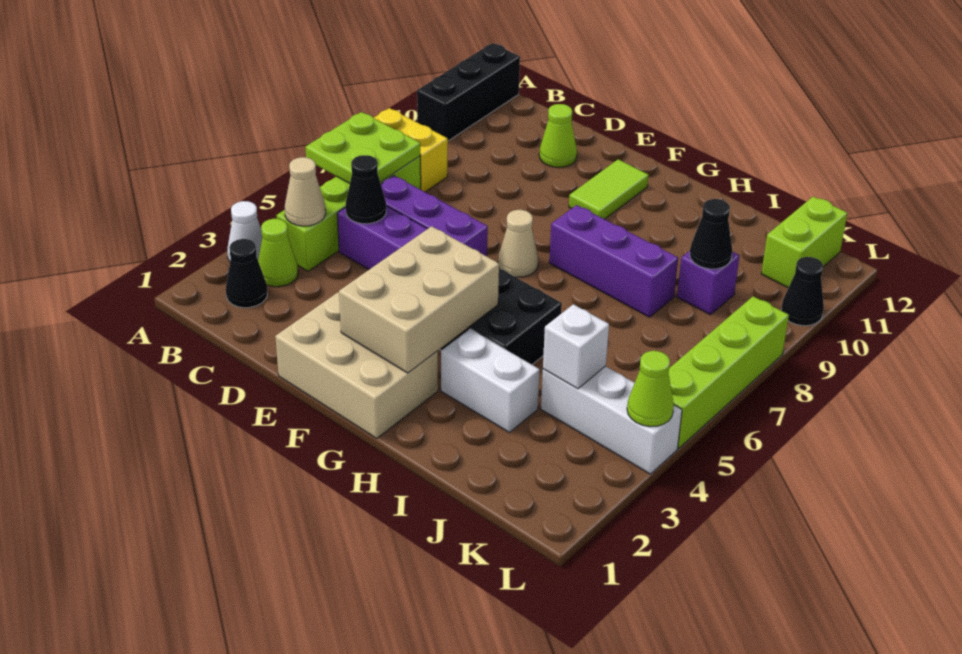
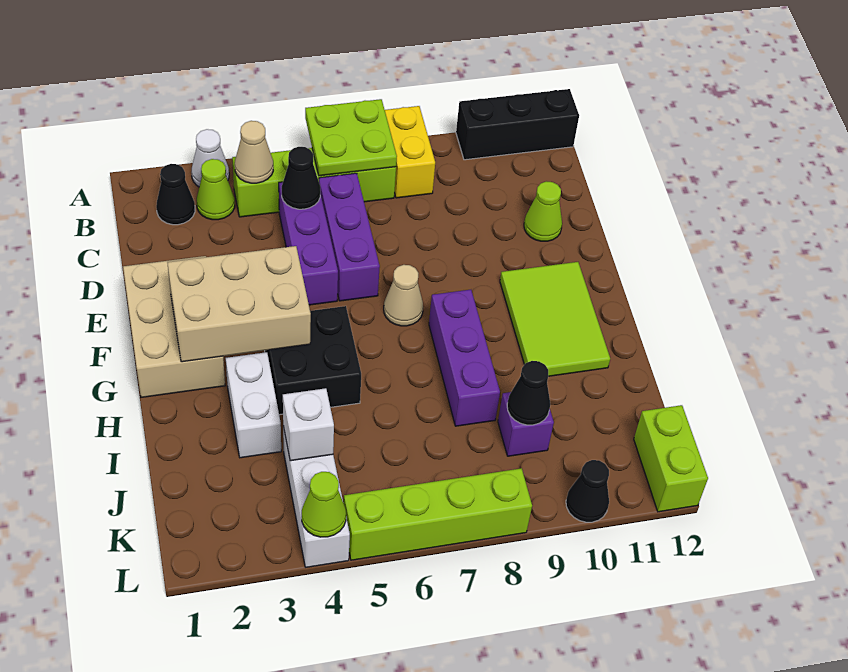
lime tile F10:F11 level 1 -> lime tile F10:H11 level 1
lime brick K11:K12 level 1 -> lime brick K12:L12 level 1

